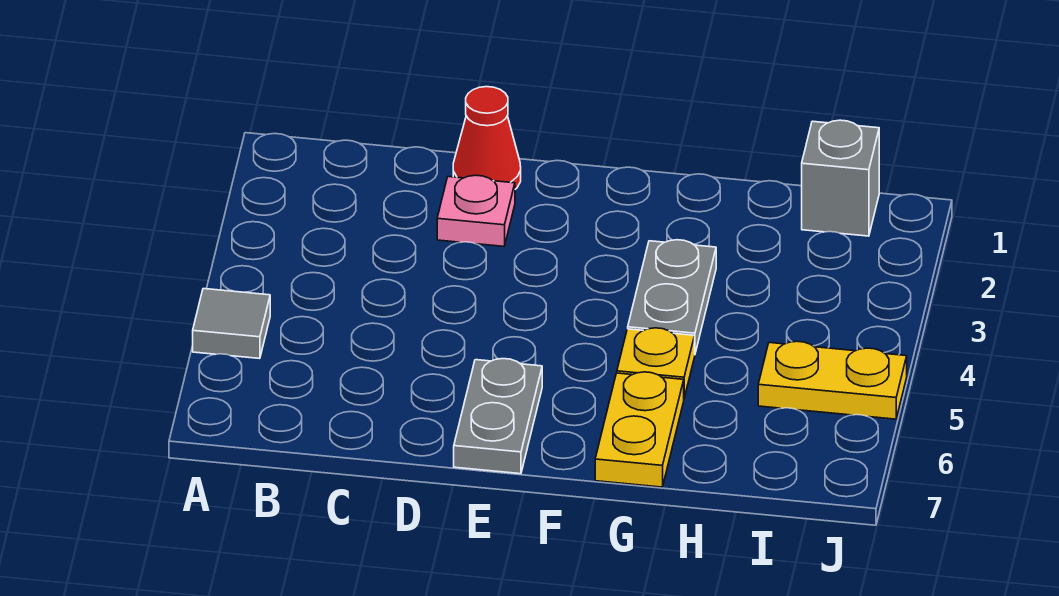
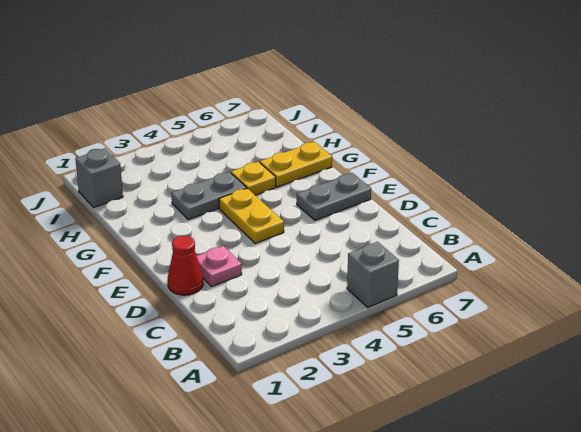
grey tile A5 level 1 -> grey brick A5 level 1
yellow plate I5:J5 level 1 -> yellow plate E4:F4 level 1

